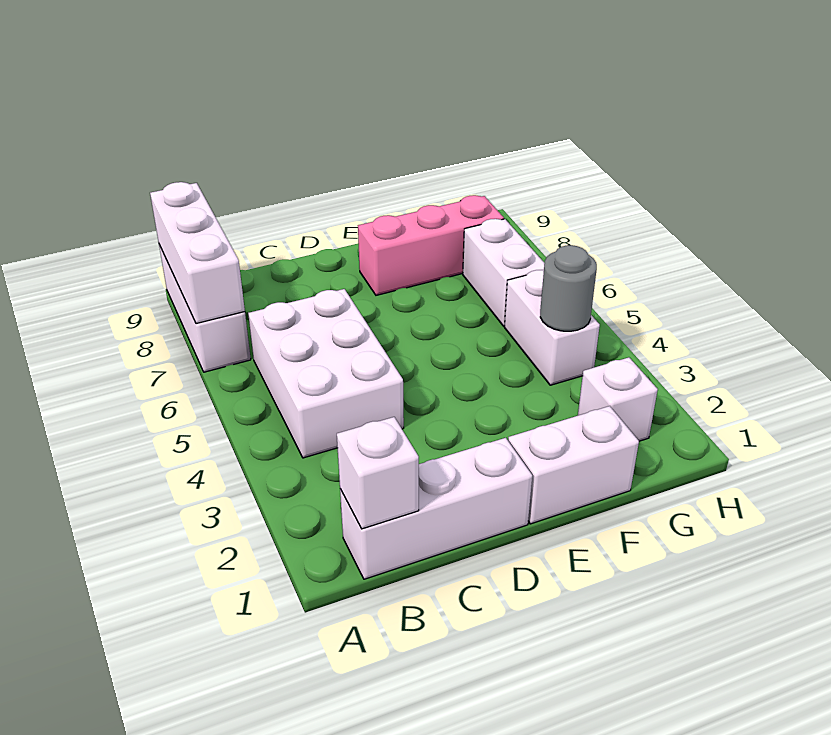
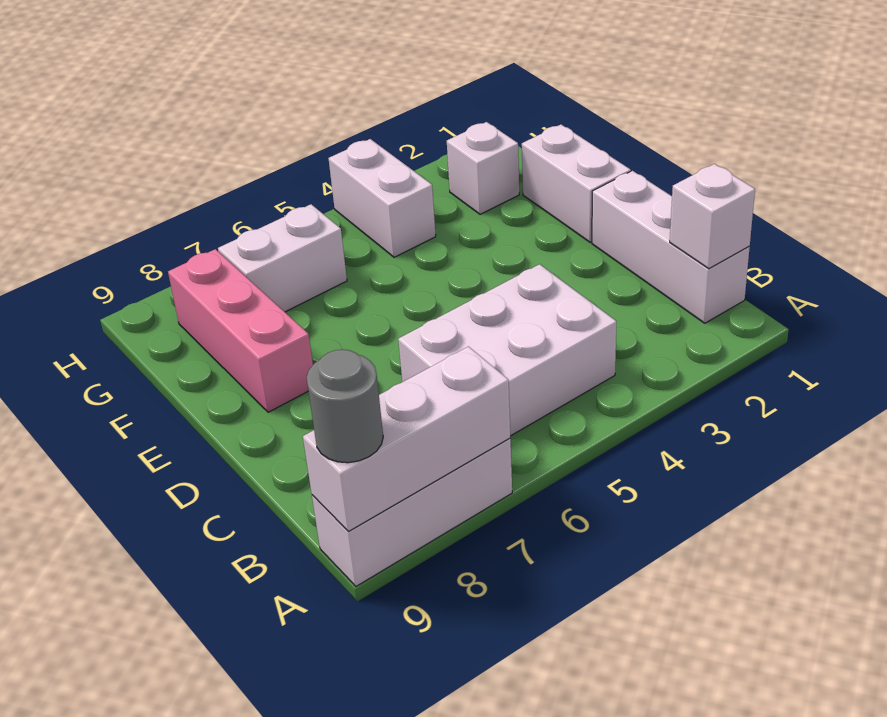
white brick G4:G5 level 1 -> white brick G4:H4 level 1
grey round brick G4 level 2 -> grey round brick A9 level 3

